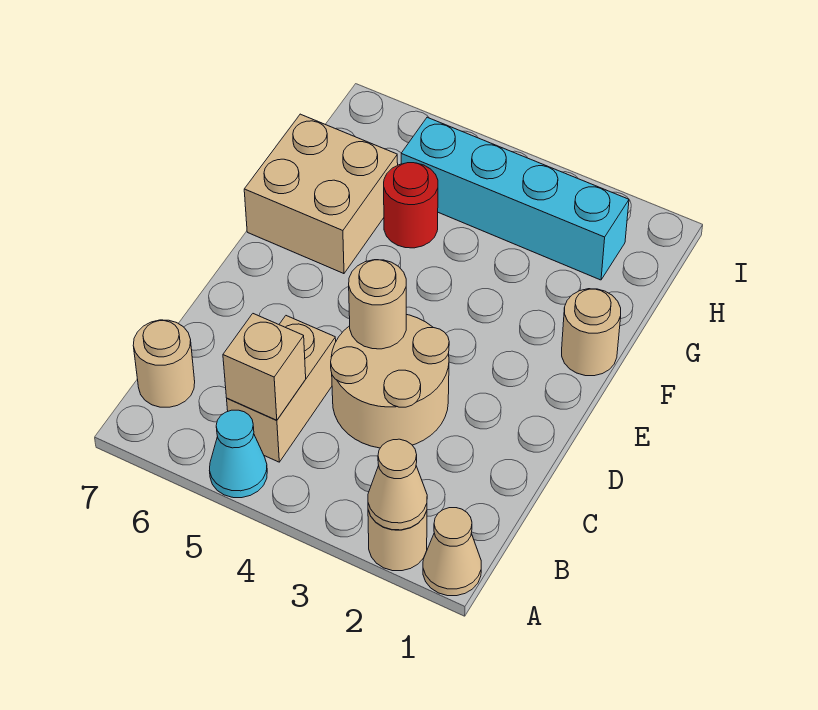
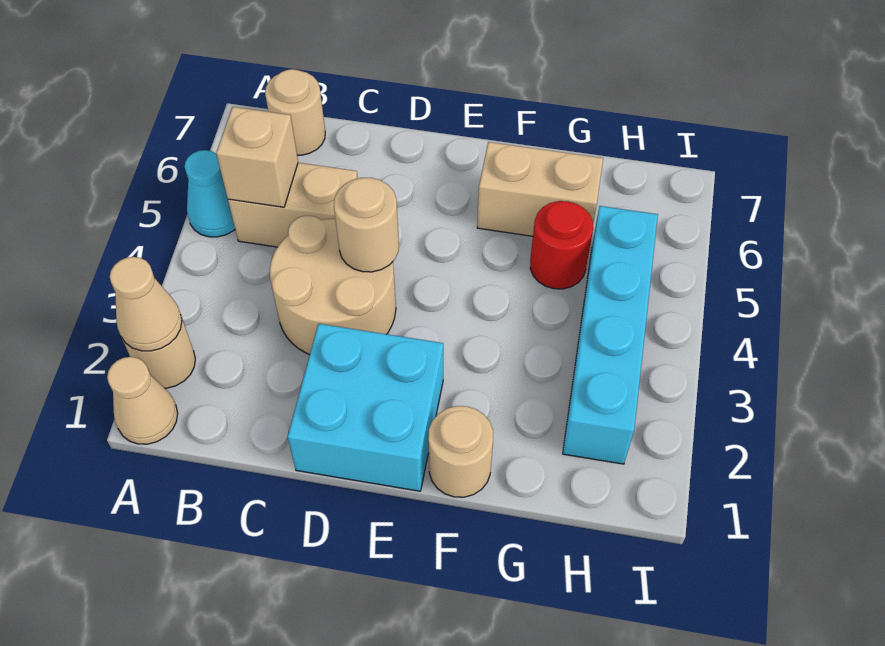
none -> cyan brick D1:E2 level 1
tan brick F6:G7 level 1 -> tan brick F6:G6 level 1

